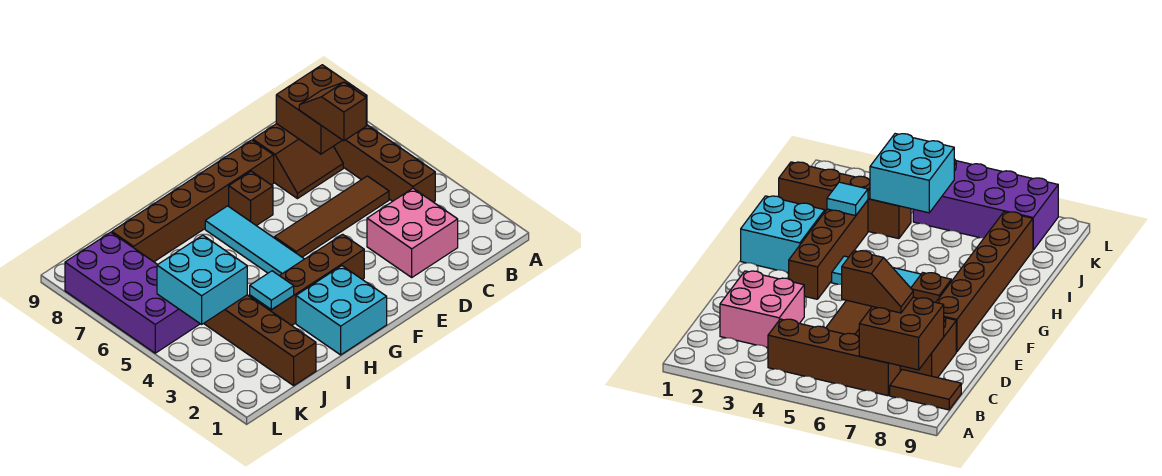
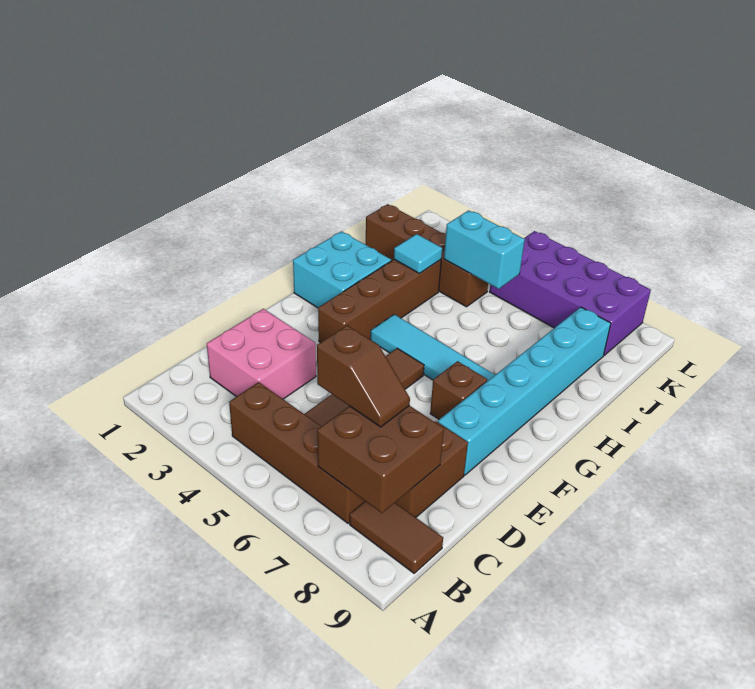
brown brick E8:J8 level 1 -> cyan brick E8:J8 level 1
cyan brick J4:K5 level 2 -> cyan brick J4:J5 level 2

